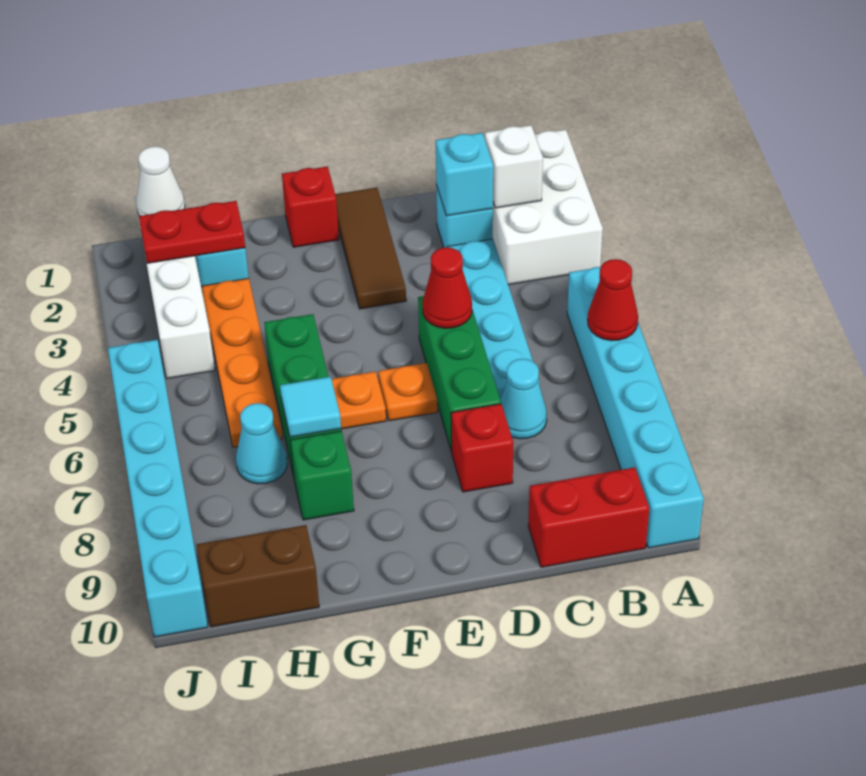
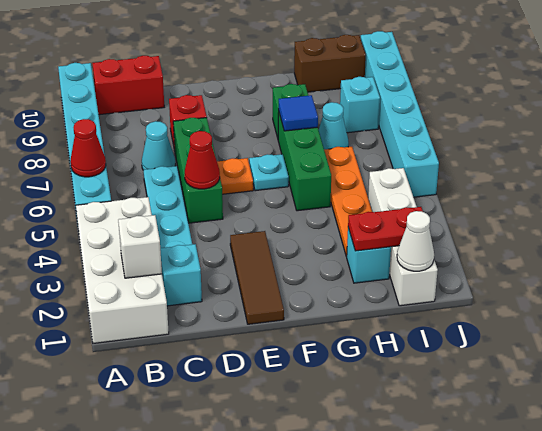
white brick A1:B3 level 1 -> white brick A1:B4 level 1
cyan brick C2 level 2 -> cyan brick I8 level 1
red brick F1 level 1 -> none
orange plate F6 level 1 -> cyan plate F6 level 1
cyan tile G7 level 2 -> blue tile G7 level 2

